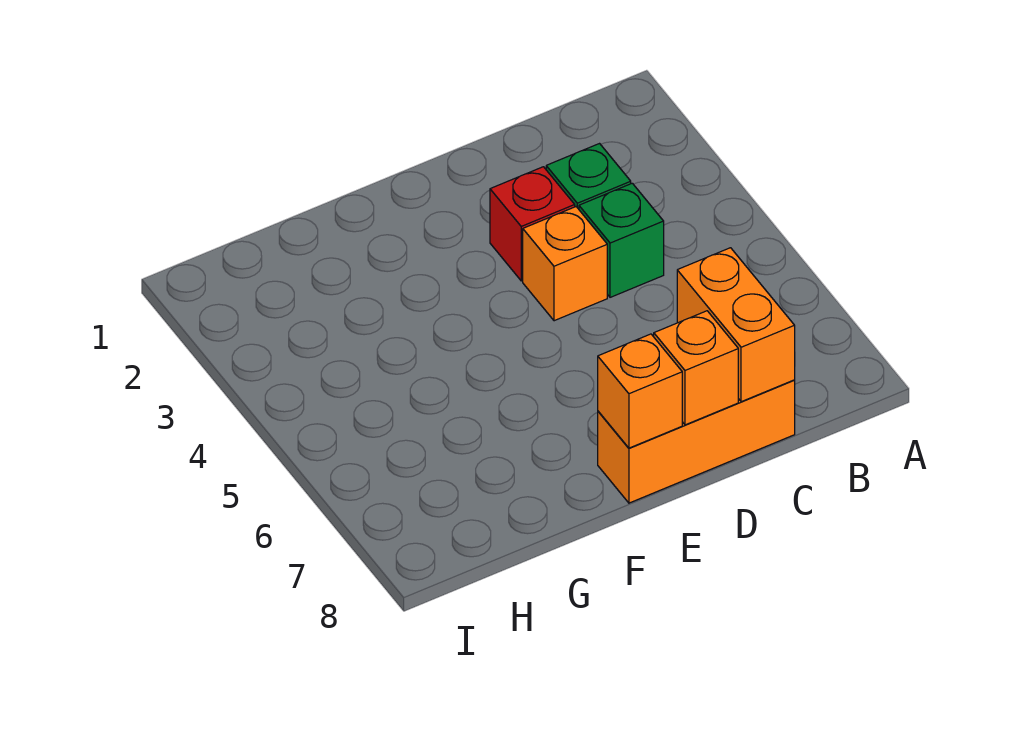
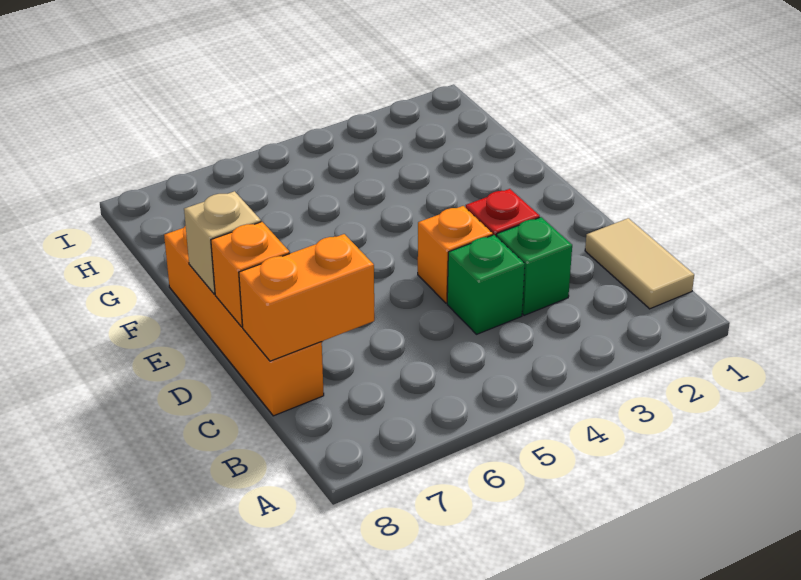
none -> tan tile B1:C1 level 1
orange brick C8:E8 level 1 -> orange brick C8:F8 level 1
orange brick E8 level 2 -> tan brick E8 level 2

